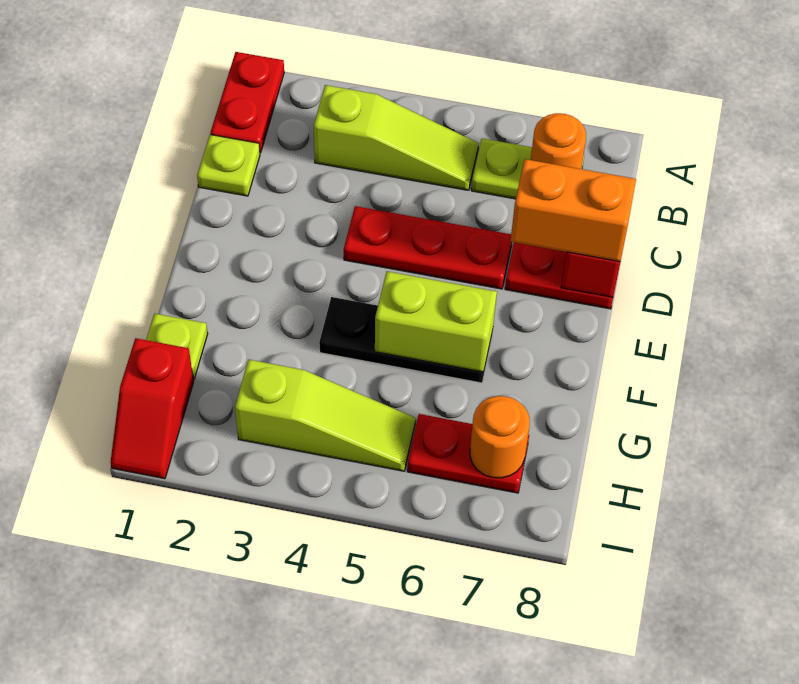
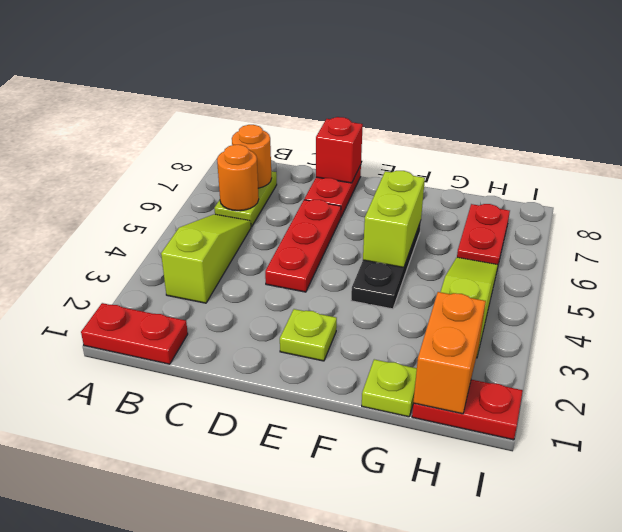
lime plate C1 level 1 -> lime plate E2 level 1
orange brick D7:D8 level 3 -> orange brick H1:H2 level 2
red slope H1:I1 level 1 top H -> red plate H1:I1 level 1
orange round brick H7 level 2 -> orange round brick B6 level 2

